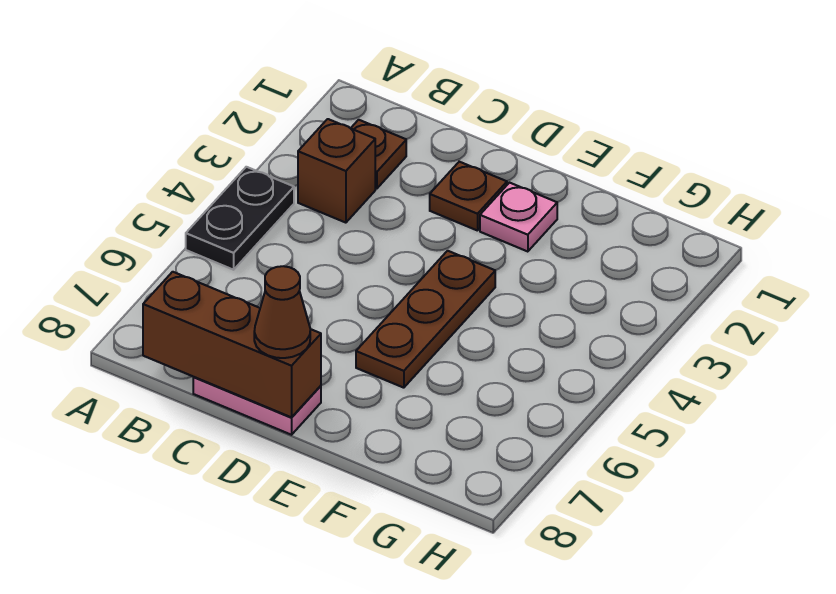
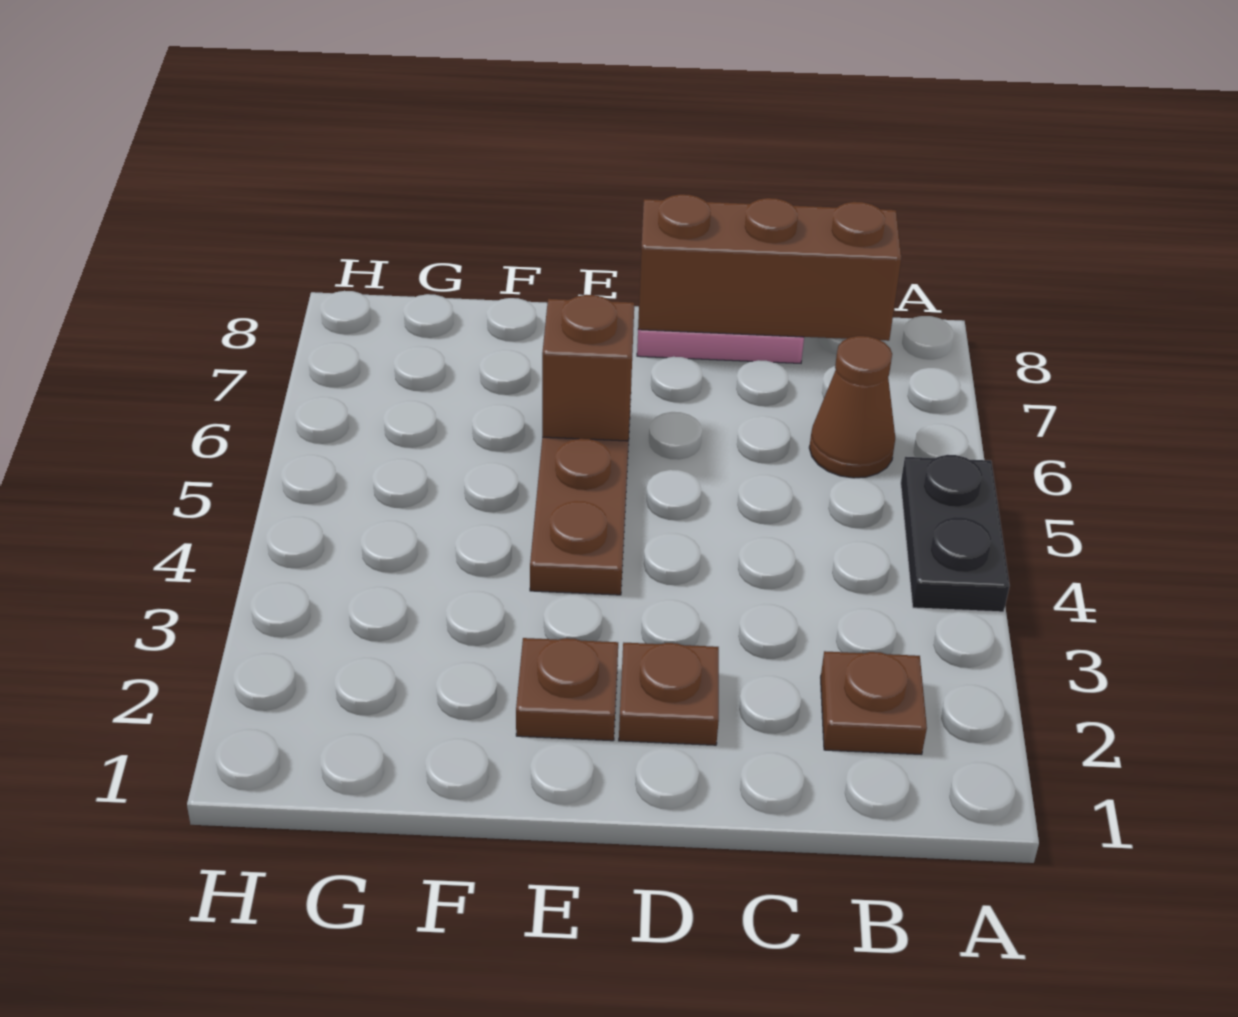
brown brick B3 level 1 -> brown brick E6 level 2
brown cone D8 level 3 -> brown cone B6 level 1
pink plate E2 level 1 -> brown plate E2 level 1

